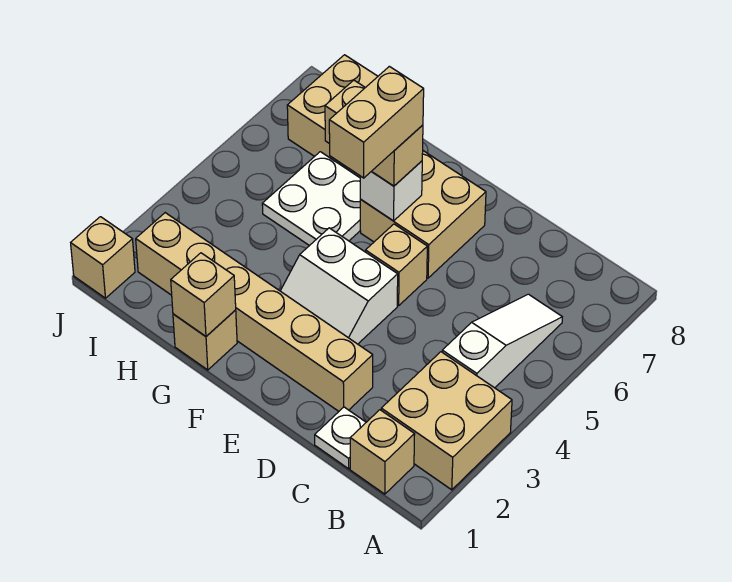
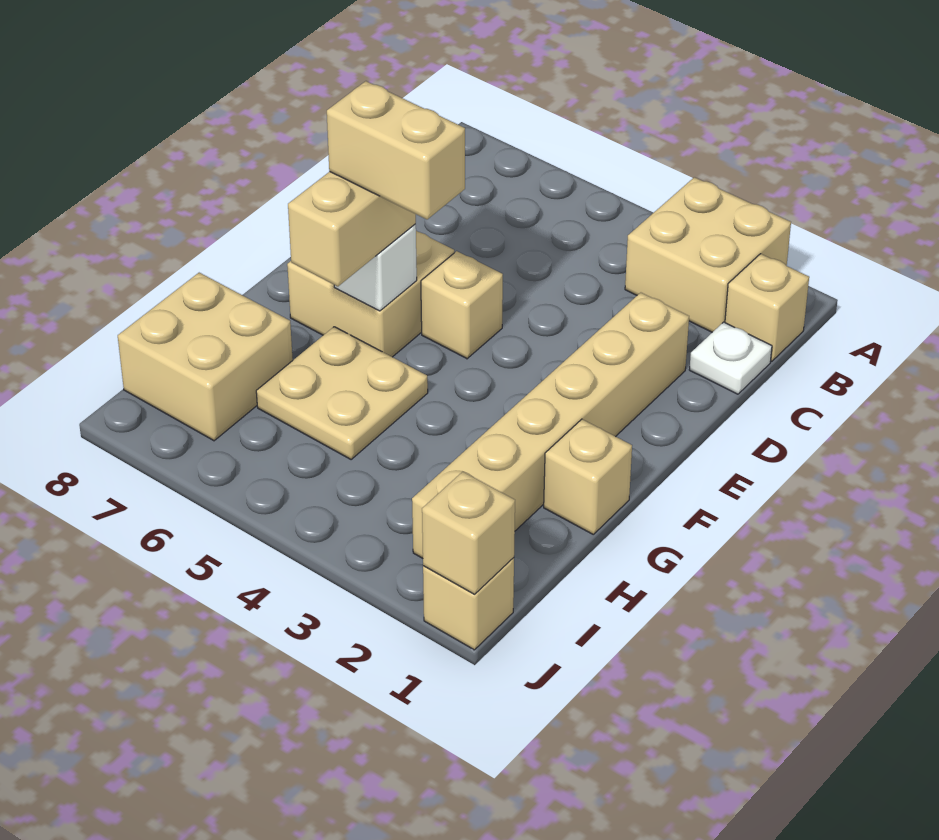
white slope B4:B6 level 1 top 4 -> none
white slope E3:F4 level 1 top 4 -> none
tan brick G1 level 2 -> tan brick J1 level 2
white plate G5:H6 level 1 -> tan plate G5:H6 level 1

